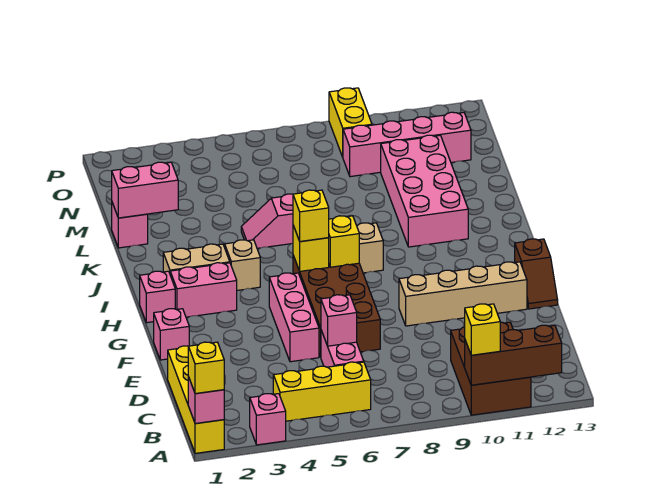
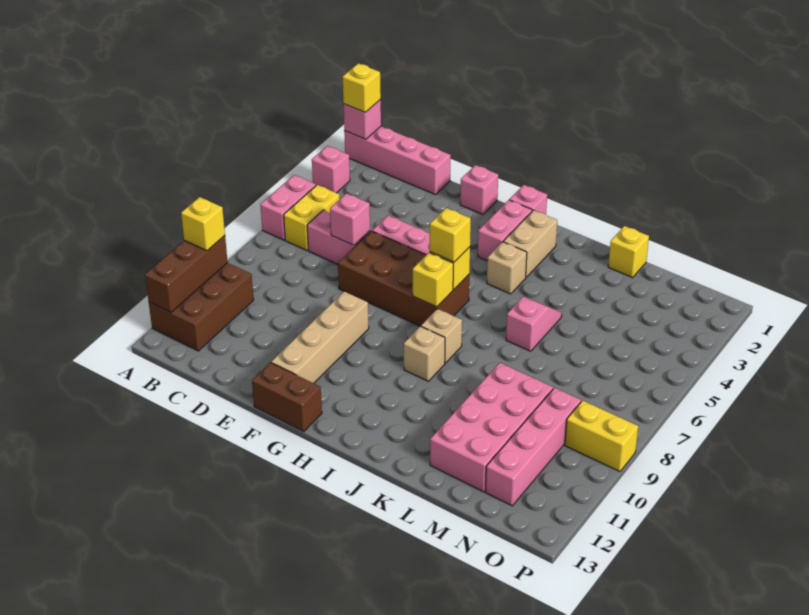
yellow brick A1:D1 level 1 -> pink brick A1:D1 level 1
brown brick A10:C11 level 1 -> brown brick A10:B12 level 1
yellow brick B4:B6 level 1 -> yellow brick B5:B6 level 1
brown slope F13:G13 level 1 top G -> brown brick F13:G13 level 1
none -> tan brick I9 level 1
pink brick J10:M11 level 1 -> pink brick L9:M12 level 1
pink brick L1 level 1 -> yellow brick L1 level 1
pink brick L1:L2 level 2 -> pink brick A5:A6 level 1

